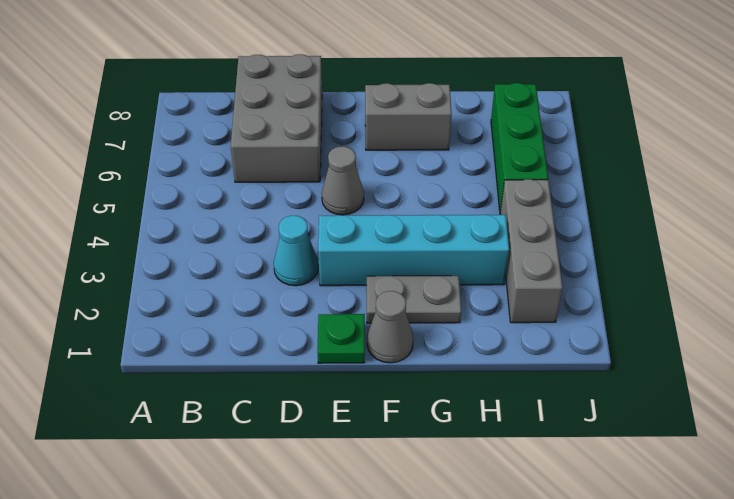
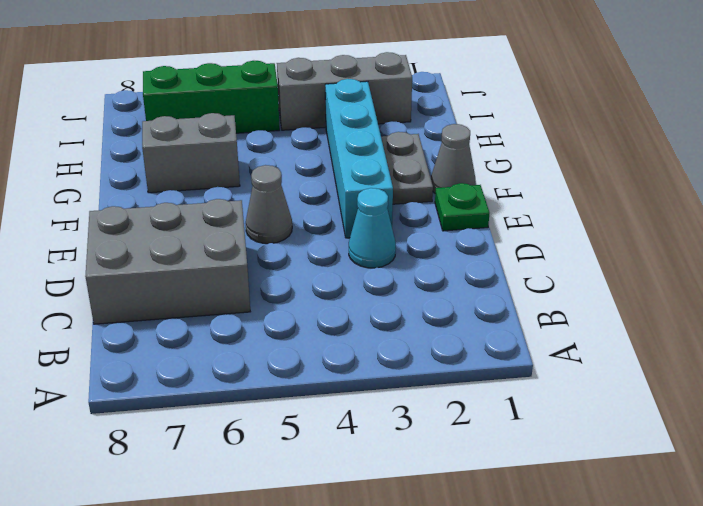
grey brick F7:G7 level 1 -> grey brick G6:G7 level 1

